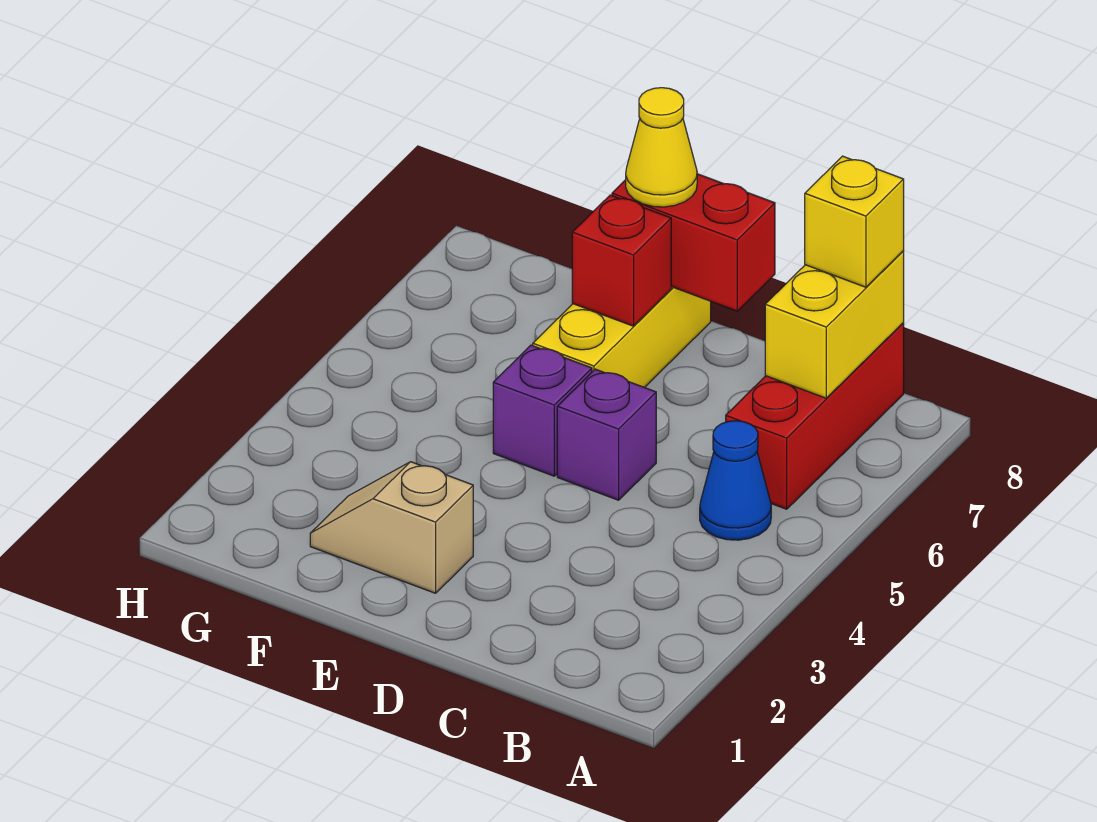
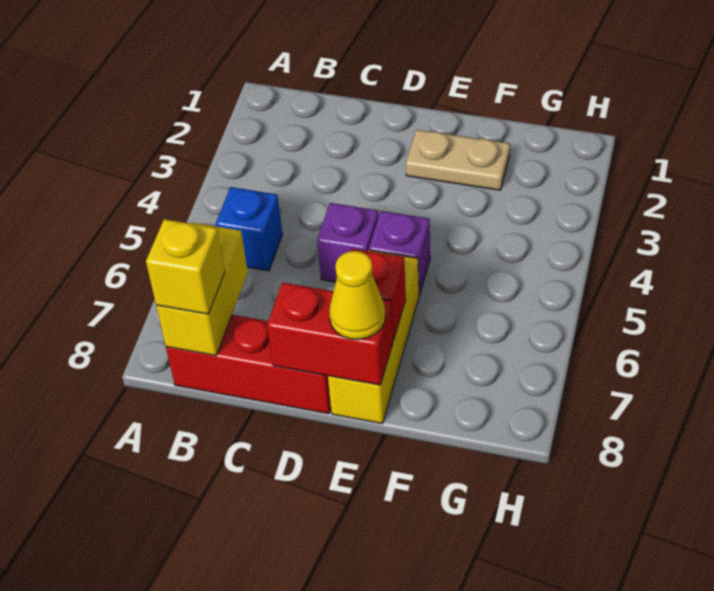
blue cone B5 level 1 -> blue brick B5 level 1
red brick B6:B8 level 1 -> red brick B8:D8 level 1
tan slope E2:F2 level 1 top E -> tan plate E2:F2 level 1

